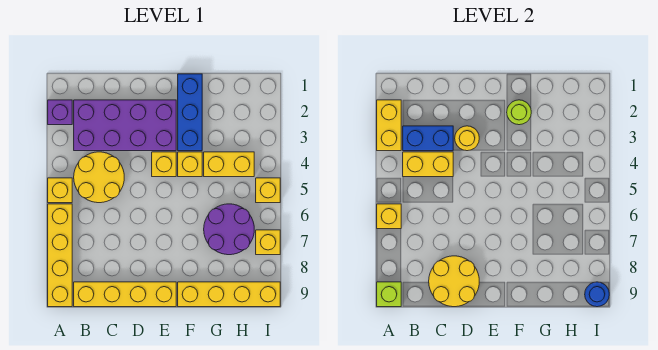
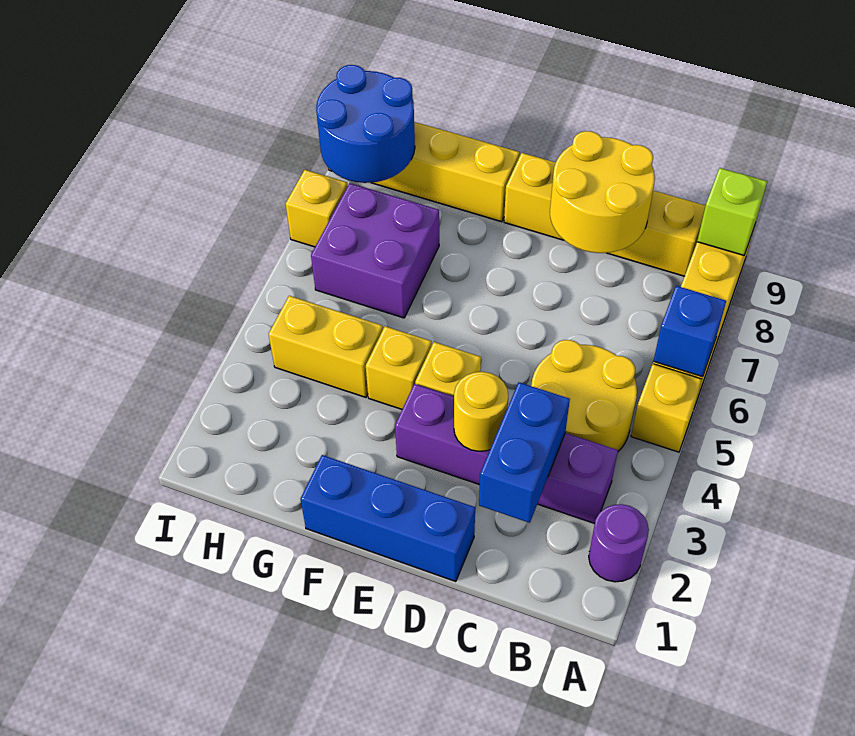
purple brick A2 level 1 -> purple round brick A2 level 1
yellow brick A2:A3 level 2 -> none
yellow brick A6 level 2 -> blue brick A6 level 2
purple brick B2:E3 level 1 -> purple brick B3:E3 level 1
blue brick B3:C3 level 2 -> blue brick C2:C3 level 2
yellow brick B4:C4 level 2 -> none
blue brick F1:F3 level 1 -> blue brick D1:F1 level 1
lime round brick F2 level 2 -> none
purple round brick G6:H7 level 1 -> purple brick G6:H7 level 1
yellow brick I5 level 1 -> none
blue round brick I9 level 2 -> blue round brick H8:I9 level 2

